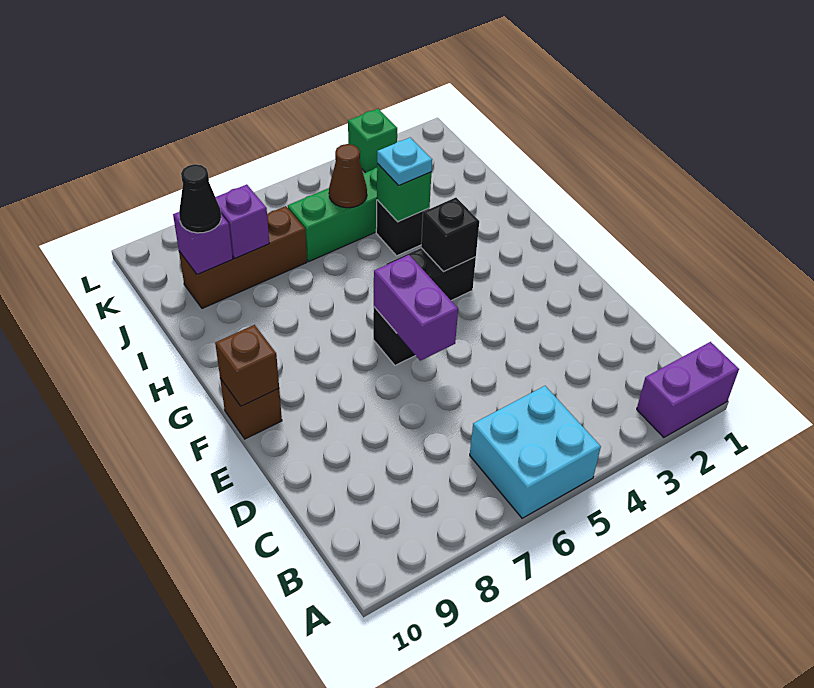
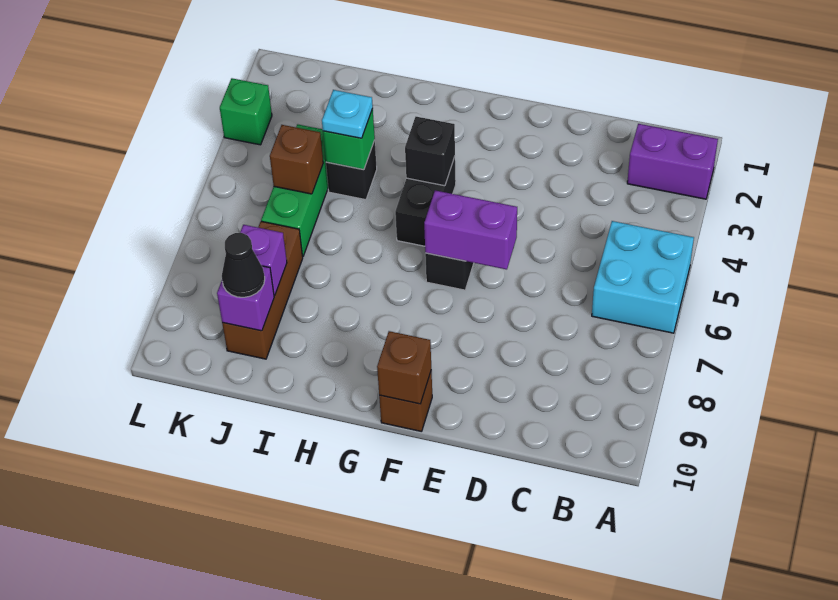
purple brick A1:A2 level 1 -> purple brick A2:B2 level 1
brown cone J5 level 2 -> brown brick J5 level 2

